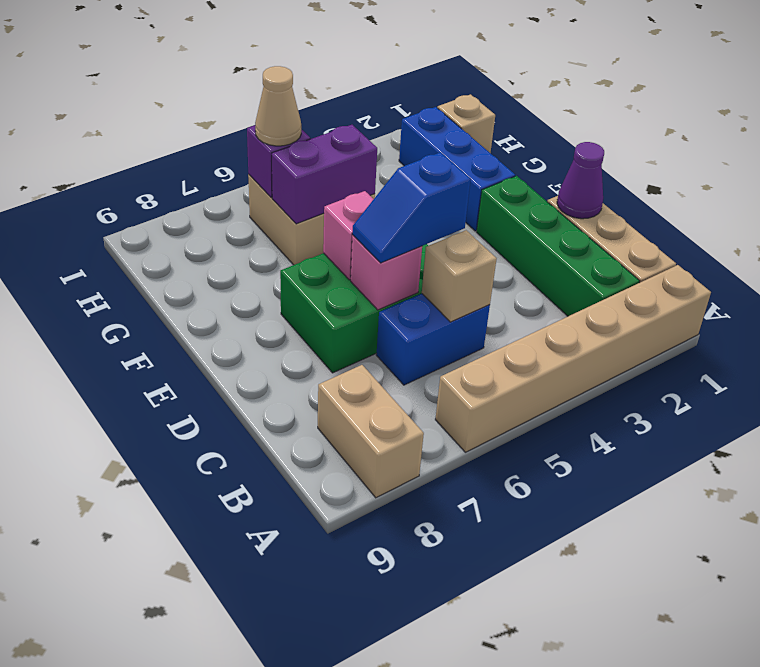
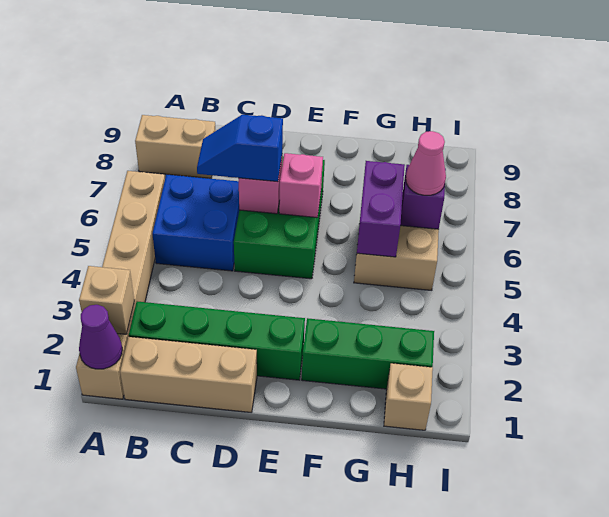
blue brick C5:C6 level 1 -> blue brick B5:C6 level 1
tan brick C5 level 2 -> tan brick A2 level 2
purple cone D1 level 2 -> purple cone A1 level 2
blue slope D5:D6 level 3 top 5 -> blue slope C6:D6 level 3 top D
blue brick F2:H2 level 1 -> green brick F2:H2 level 1
tan cone H6 level 3 -> pink cone H6 level 3

